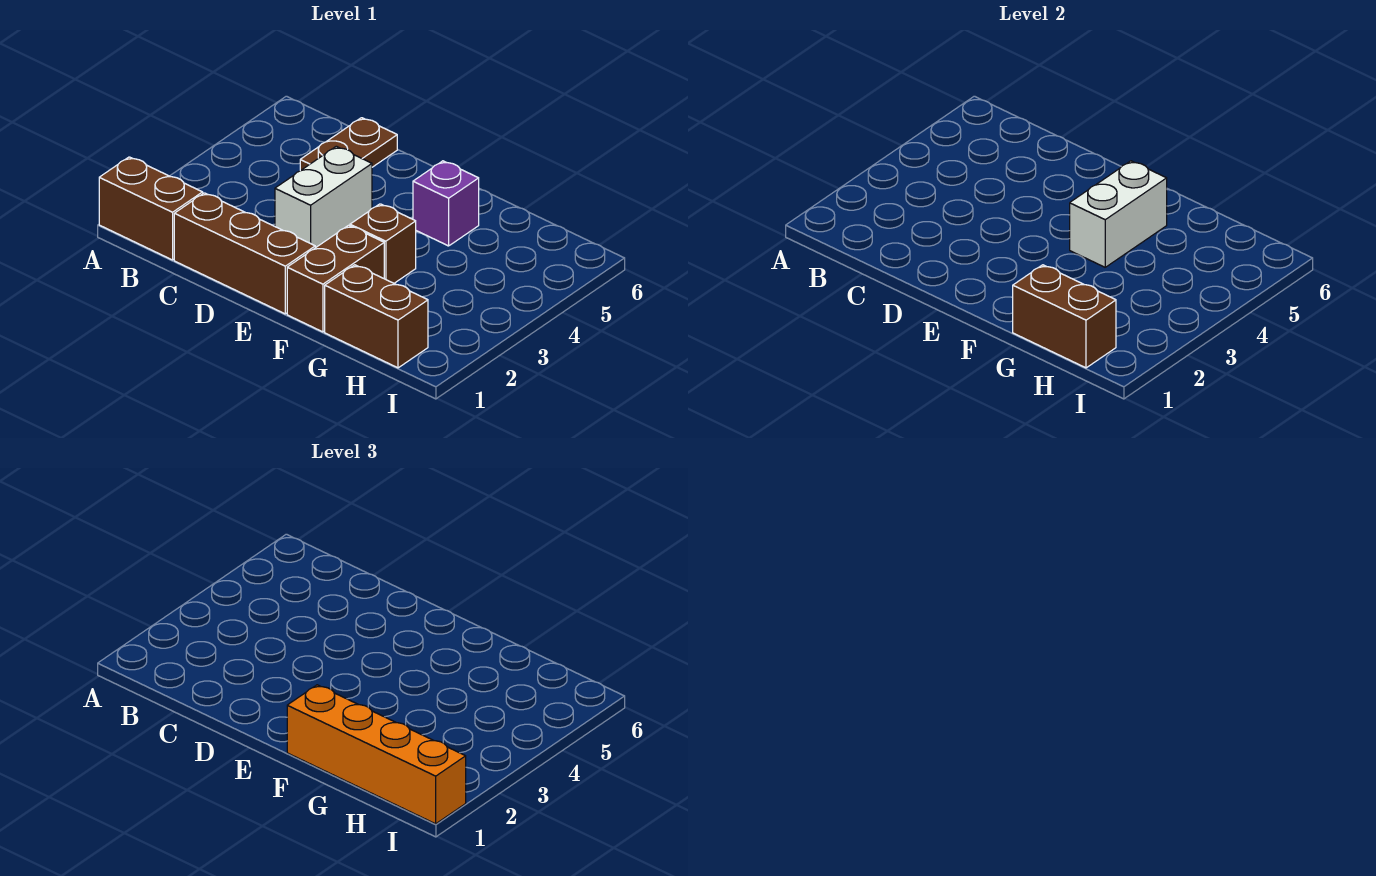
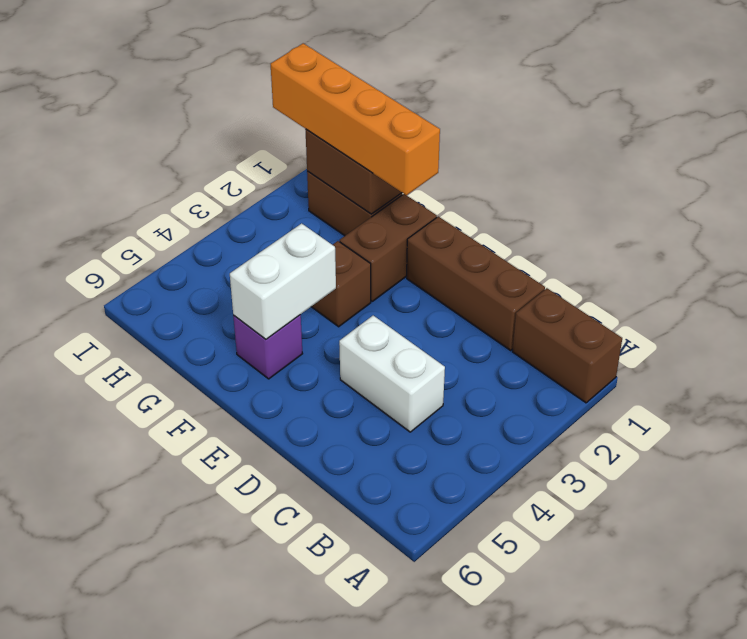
brown plate C5:C6 level 1 -> none
white brick D3:D4 level 1 -> white brick C4:D4 level 1

